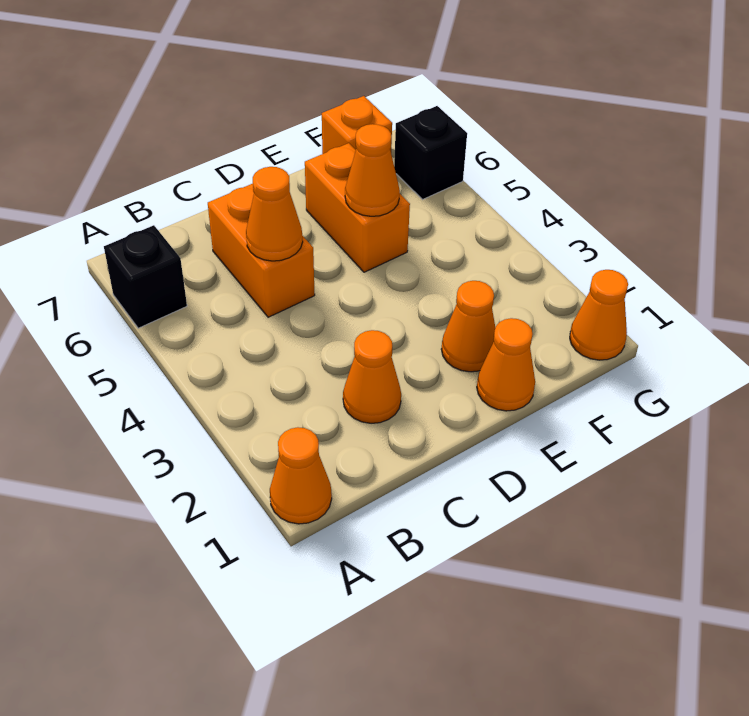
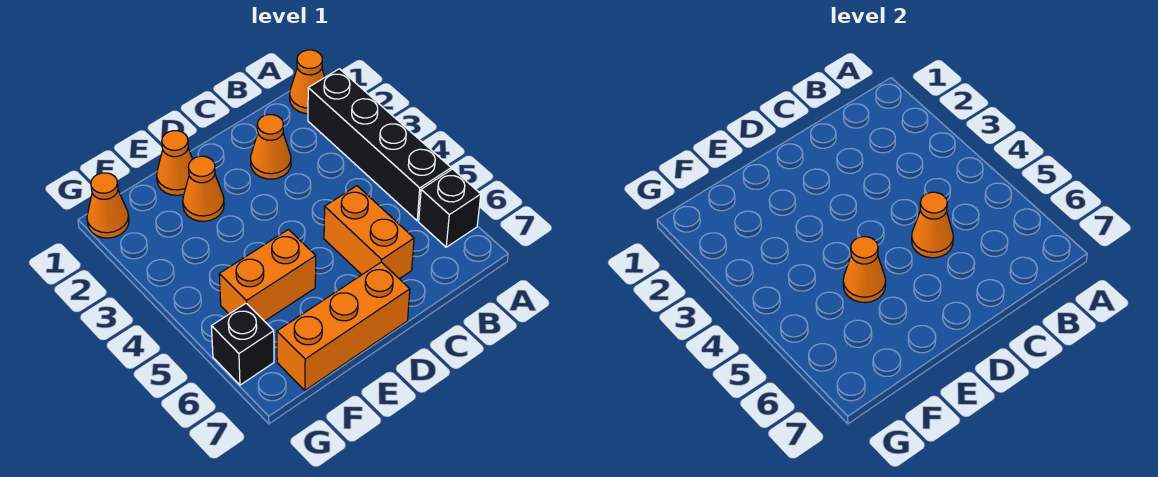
none -> black brick A2:A5 level 1
orange brick E5:E6 level 1 -> orange brick E5:F5 level 1
orange brick F7 level 1 -> orange brick D7:F7 level 1

